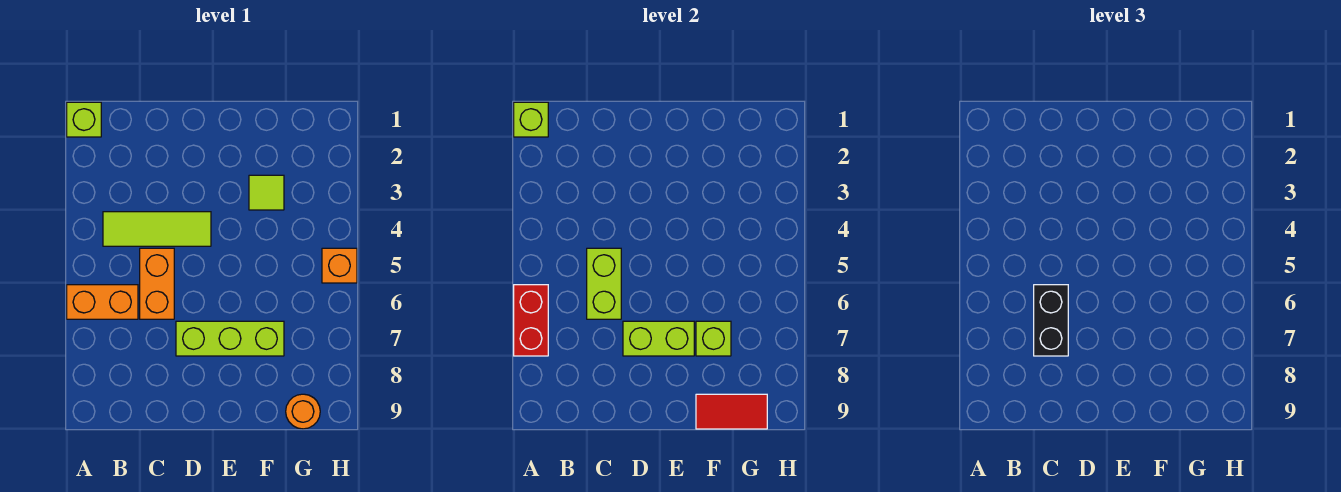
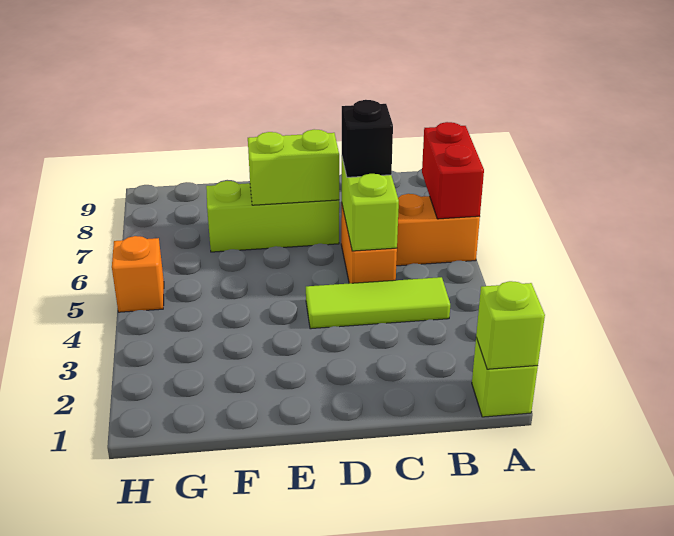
black brick C6:C7 level 3 -> black brick C6 level 3
lime tile F3 level 1 -> none
lime brick F7 level 2 -> none
red tile F9:G9 level 2 -> none
orange round brick G9 level 1 -> none

